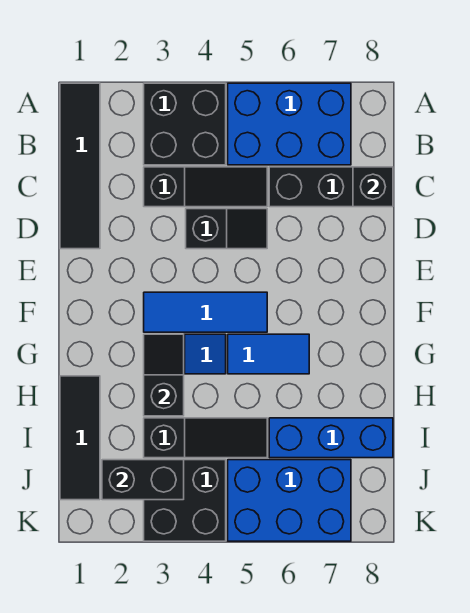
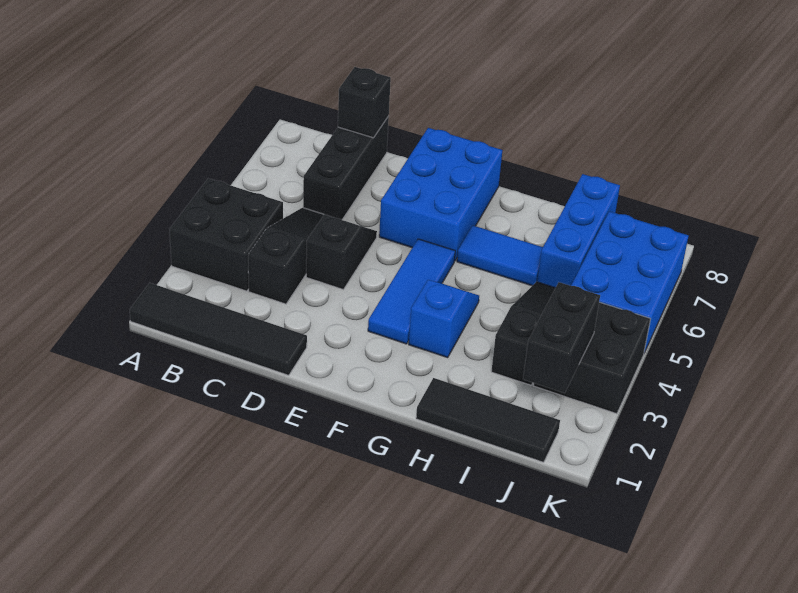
blue brick A5:B7 level 1 -> blue brick E6:F8 level 1
black slope G3:H3 level 2 top H -> none
blue tile G5:G6 level 1 -> blue tile G6:H6 level 1

